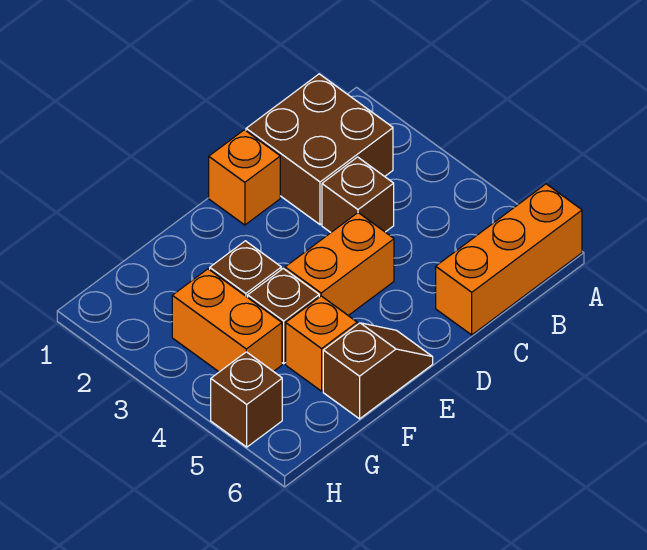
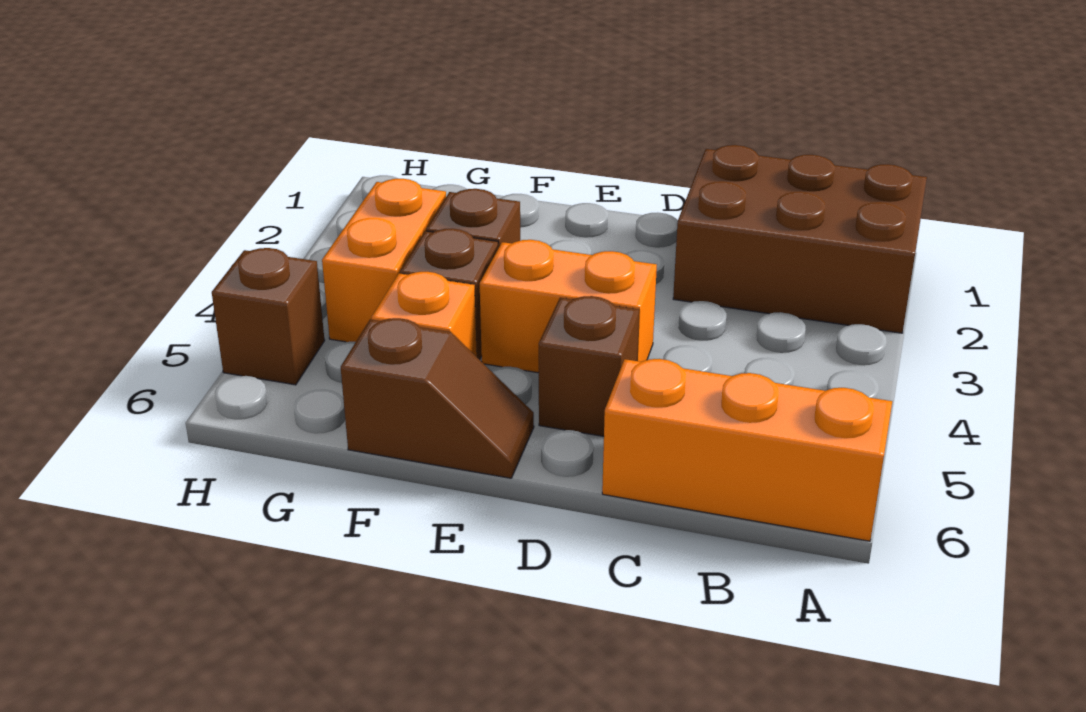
brown brick B1:C2 level 1 -> brown brick A1:C2 level 1
brown brick C3 level 1 -> brown brick D5 level 1
orange brick D1 level 1 -> none

